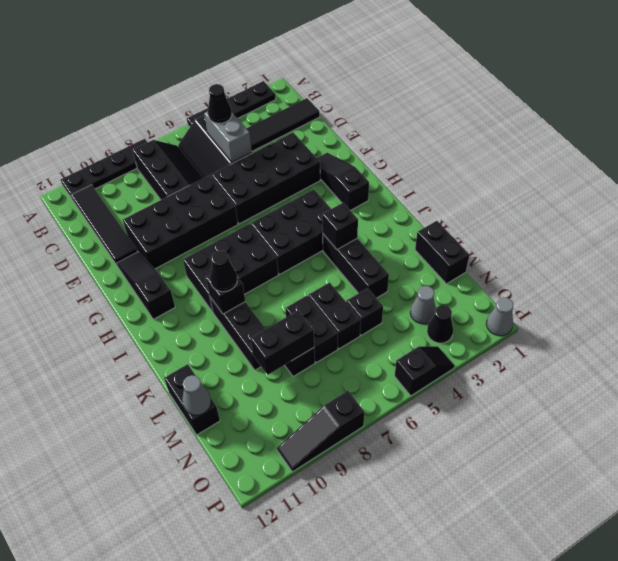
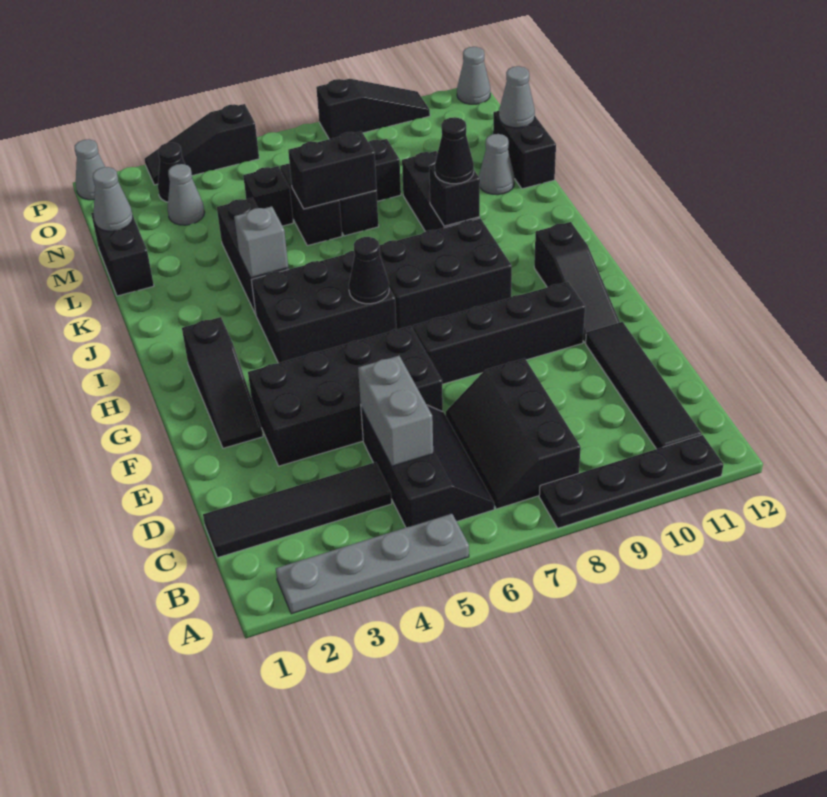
black plate A2:A5 level 1 -> grey plate A2:A5 level 1
black cone C5 level 3 -> black cone H6 level 2
black brick E7:F10 level 1 -> black brick F7:F10 level 1
black brick J4 level 2 -> grey brick J4 level 2
none -> grey cone L11 level 1
none -> grey cone M1 level 2
black brick M8:M9 level 2 -> black brick L6:L7 level 2
black slope P4:P5 level 1 top 5 -> black slope P3:P5 level 1 top 5
none -> grey cone P12 level 1

